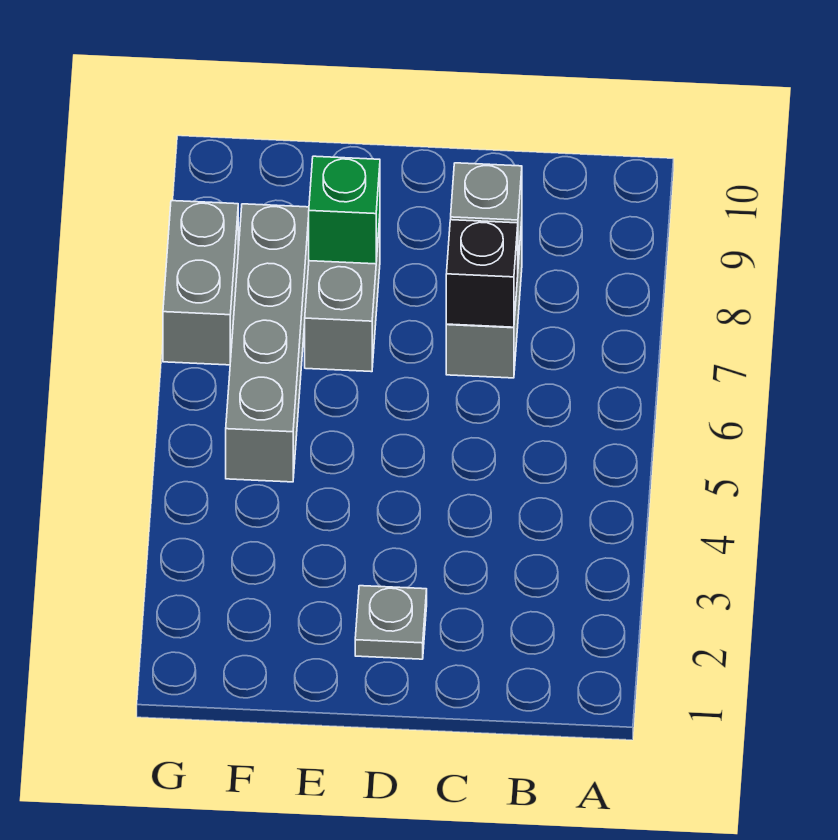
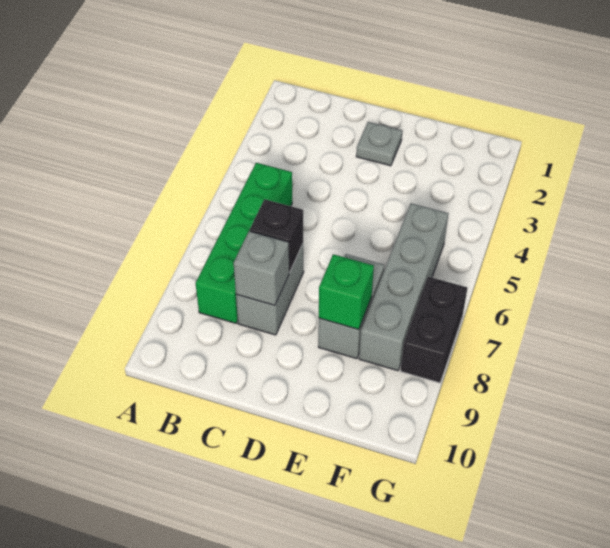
none -> green brick B5:B8 level 1
grey brick G7:G8 level 1 -> black brick G7:G8 level 1

